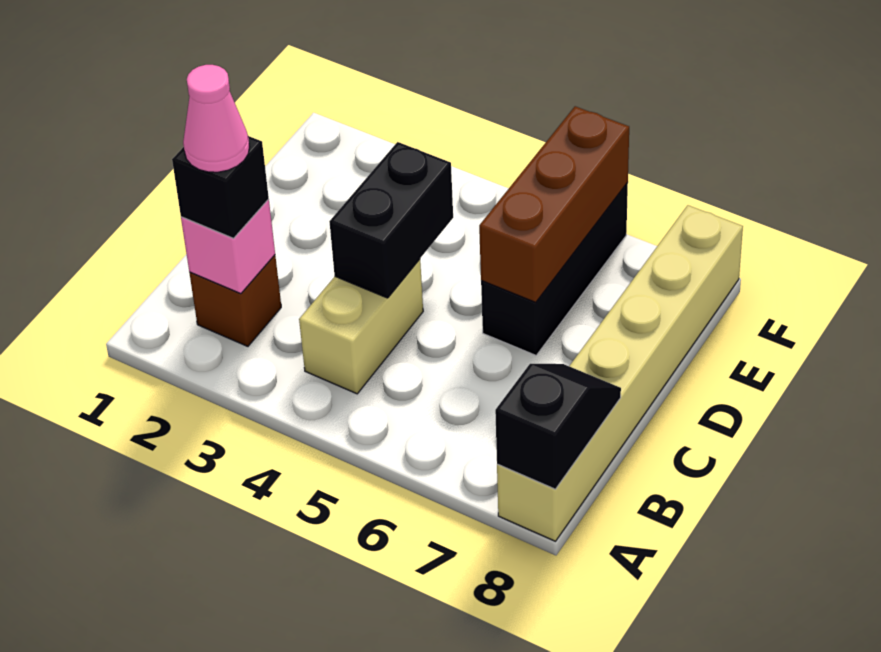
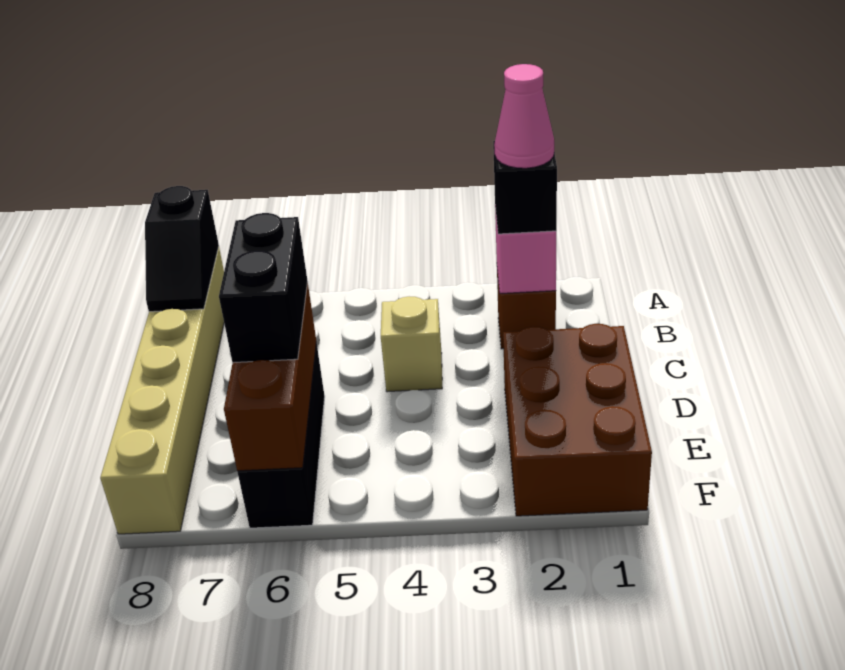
tan brick B4:C4 level 1 -> tan brick C4 level 1
black brick C4:D4 level 2 -> black brick D6:E6 level 3
none -> brown brick D1:F2 level 1

